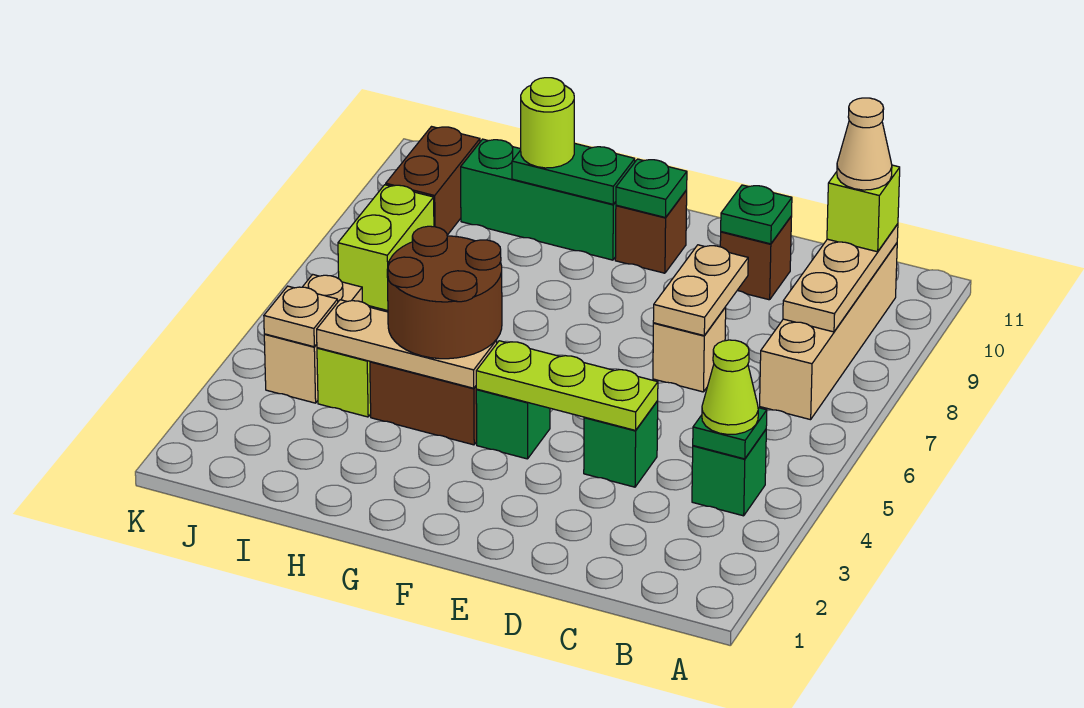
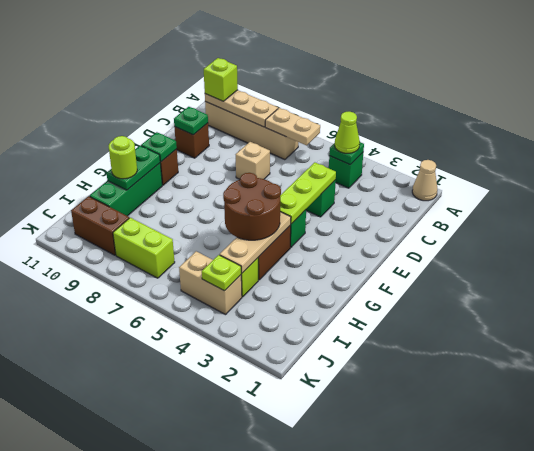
tan cone B10 level 4 -> tan cone A1 level 1
tan plate D7:D8 level 2 -> tan plate B6:B7 level 2
tan plate J4 level 2 -> lime plate J4 level 2

